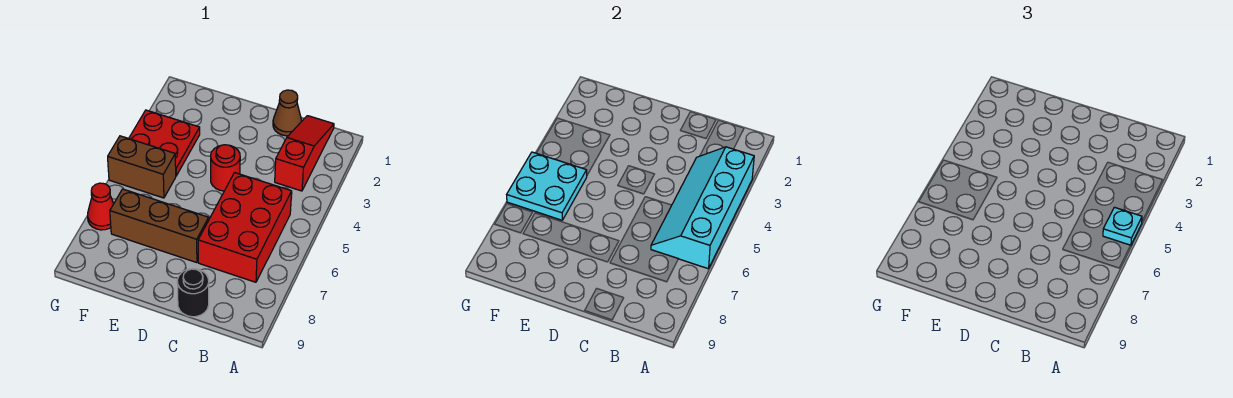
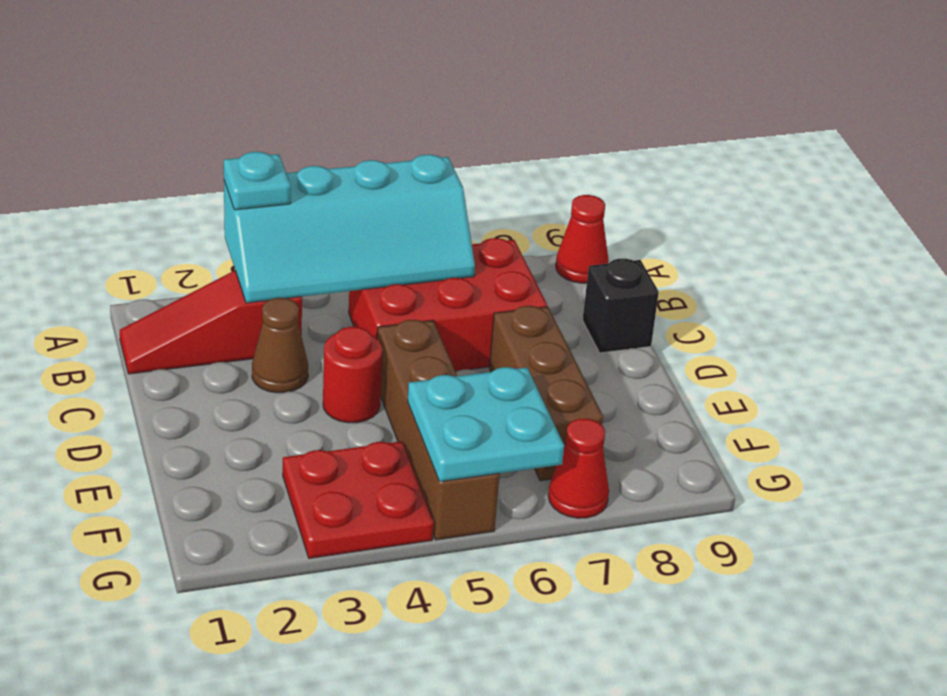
cyan plate A5 level 3 -> cyan plate A3 level 3
none -> red cone A9 level 1
brown cone C1 level 1 -> brown cone C3 level 1
black round brick C9 level 1 -> black brick C9 level 1
brown brick F5:G5 level 1 -> brown brick D5:G5 level 1

